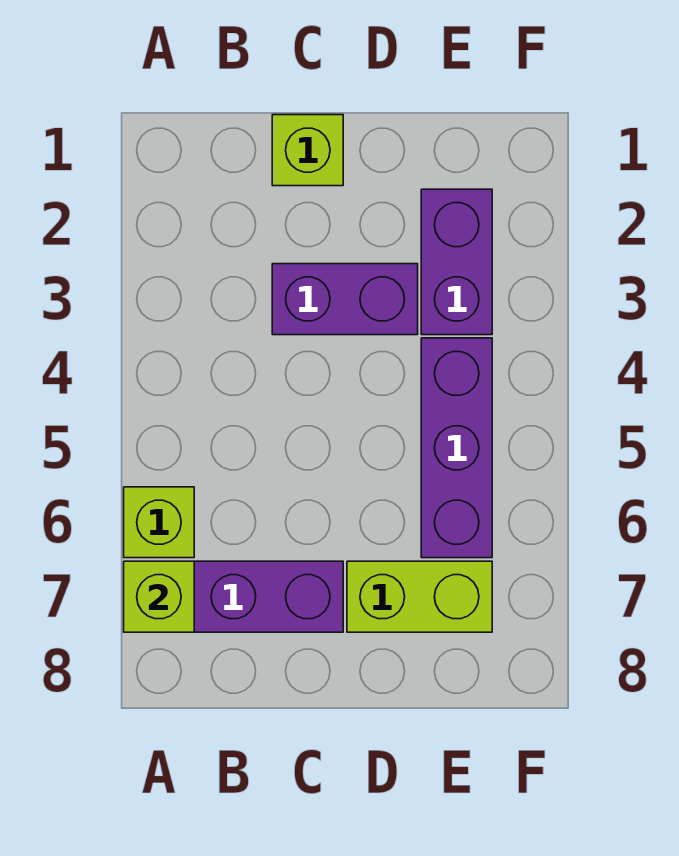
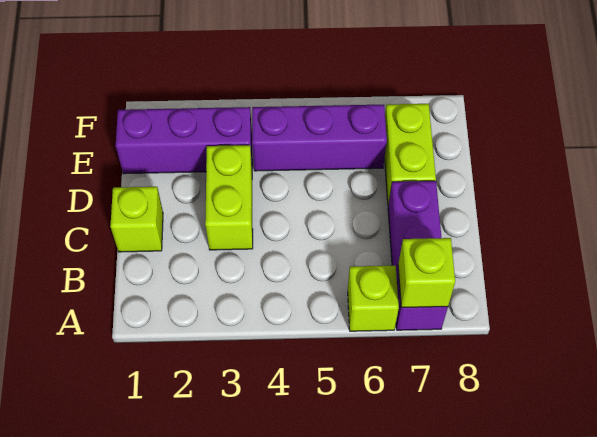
purple brick C3:D3 level 1 -> lime brick C3:D3 level 1
purple brick E2:E3 level 1 -> purple brick E1:E3 level 1

